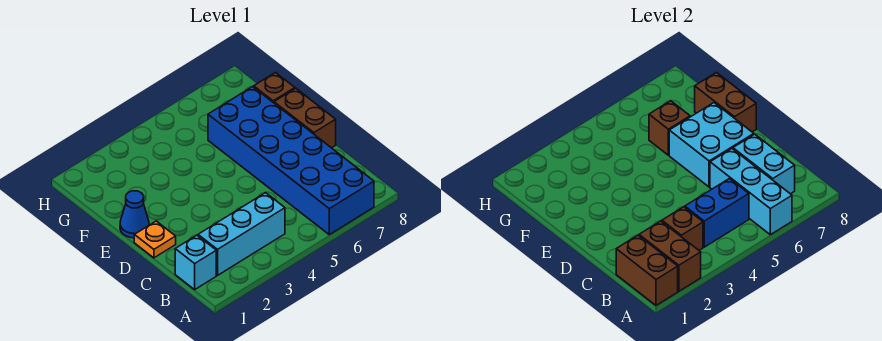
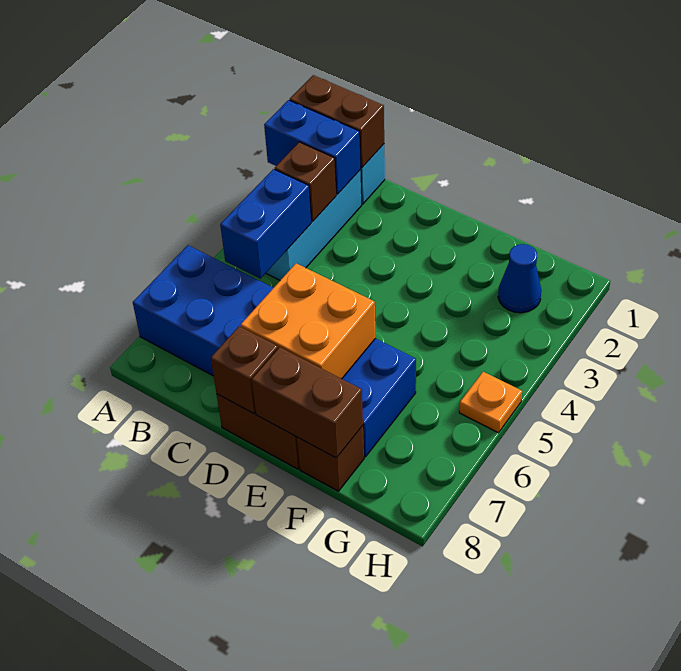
brown brick A2:B2 level 2 -> blue brick A2:B2 level 2
cyan brick A6:C6 level 2 -> none
cyan brick B7:C7 level 2 -> none
orange plate D1 level 1 -> orange plate H5 level 1
cyan brick D6:E7 level 2 -> orange brick D6:E7 level 2
blue cone E1 level 1 -> blue cone G2 level 1
brown brick F6 level 2 -> brown brick D8 level 2

